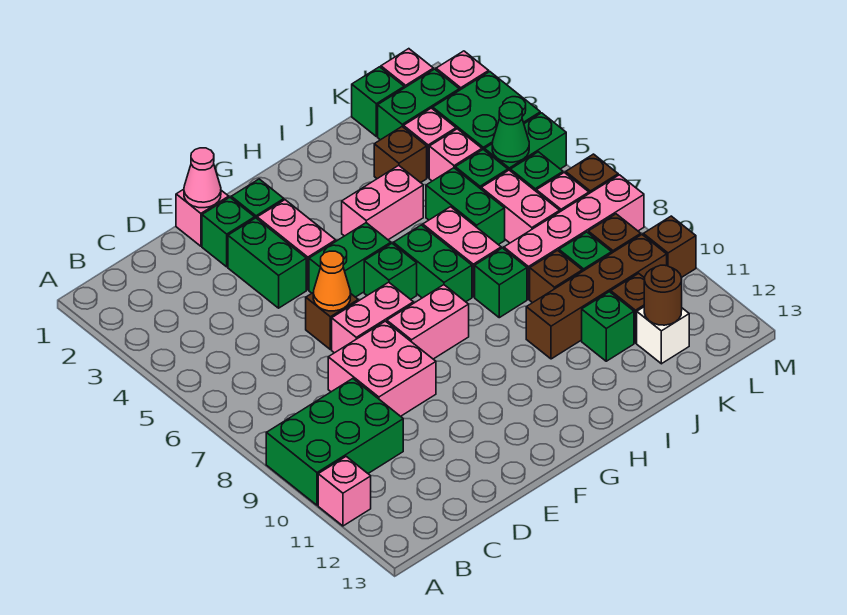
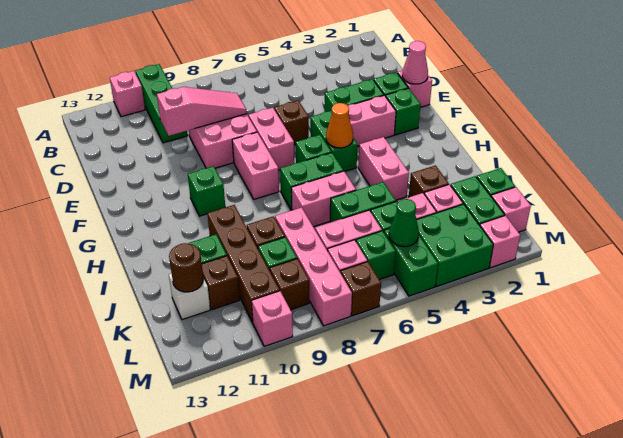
green brick A9:C10 level 1 -> green brick A10:C10 level 1
none -> pink slope D8:D10 level 2 top 10
orange cone E6 level 2 -> orange cone G5 level 2
green brick I8 level 1 -> green brick G10 level 1
brown brick M10 level 1 -> pink brick M10 level 1

